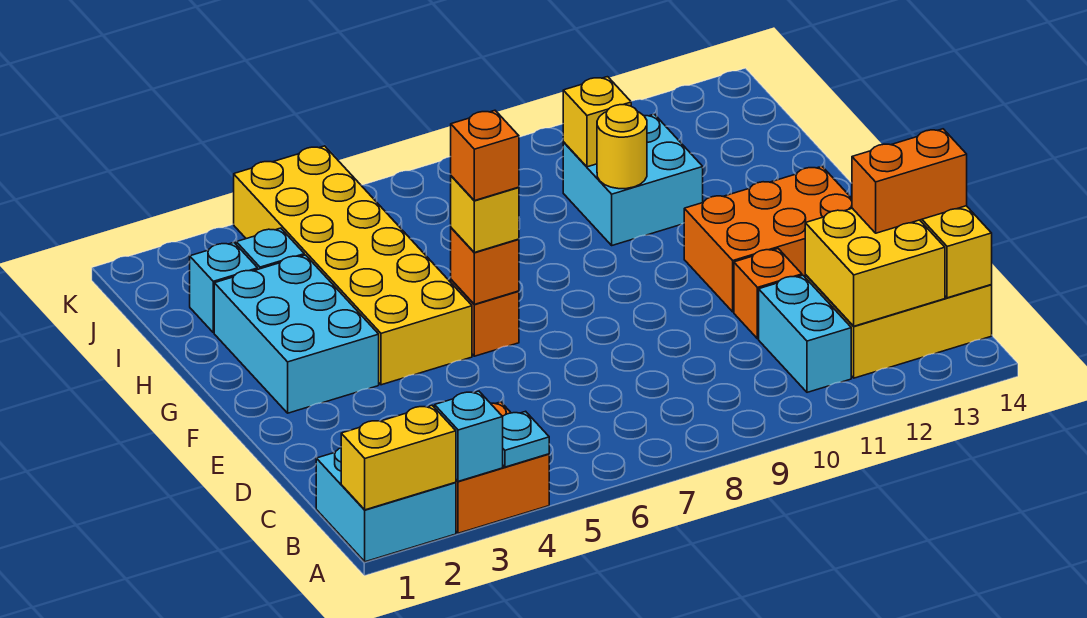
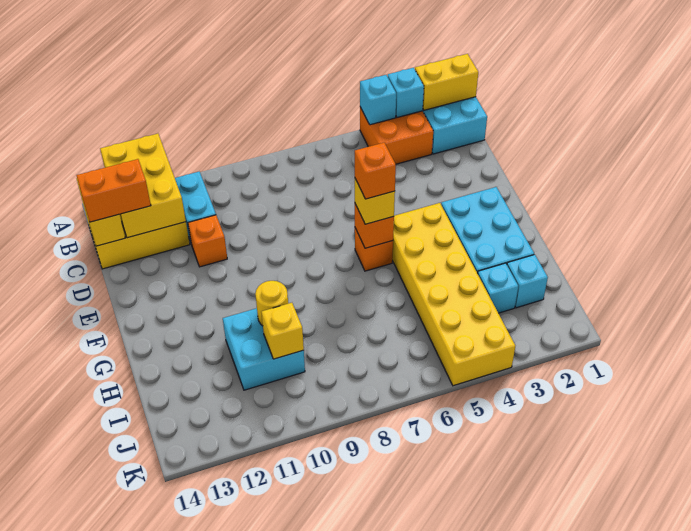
cyan plate A4 level 2 -> cyan brick A4 level 2
yellow brick B12:C13 level 2 -> yellow brick A12:C13 level 2
orange brick E11:F13 level 1 -> none

